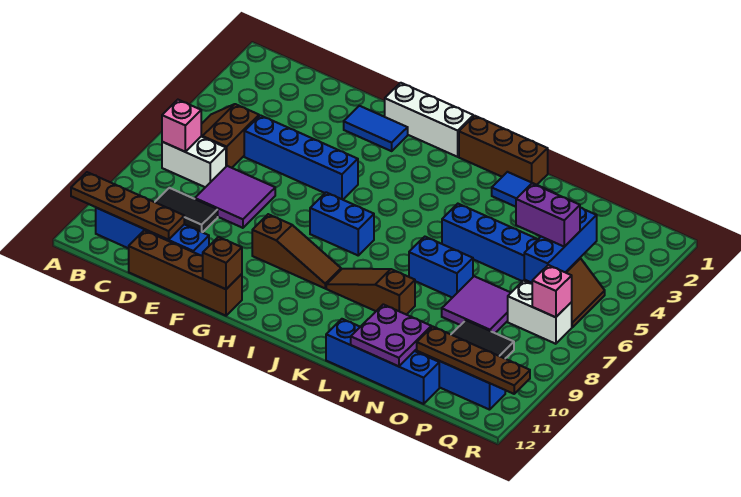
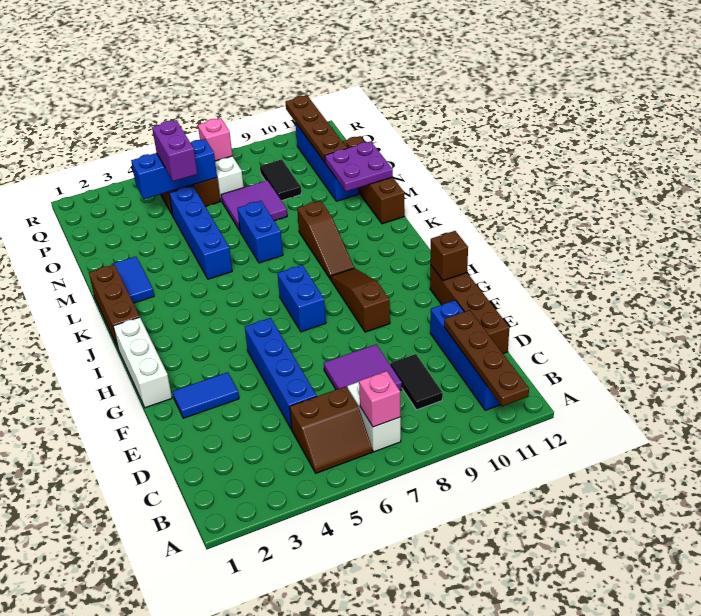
blue tile F2:G2 level 1 -> blue tile F2:F3 level 1
blue brick L12:O12 level 1 -> brown brick L12:O12 level 1

